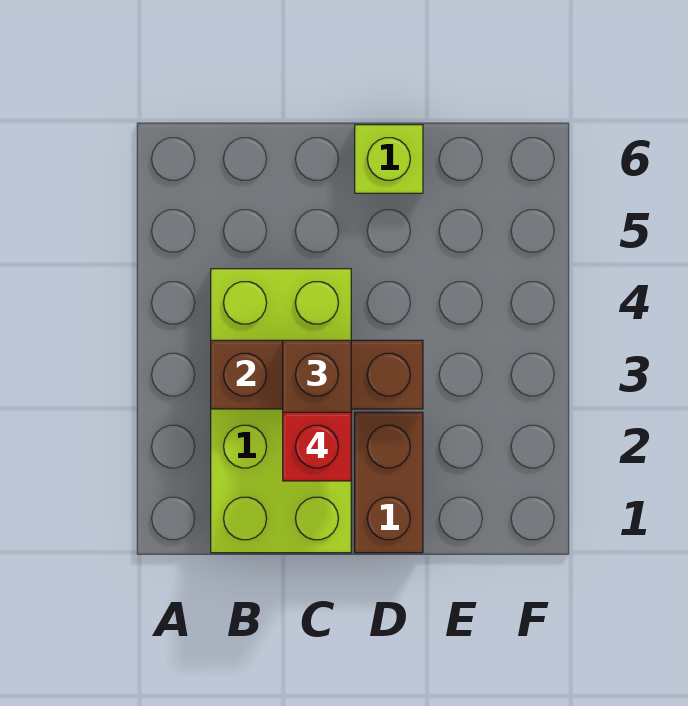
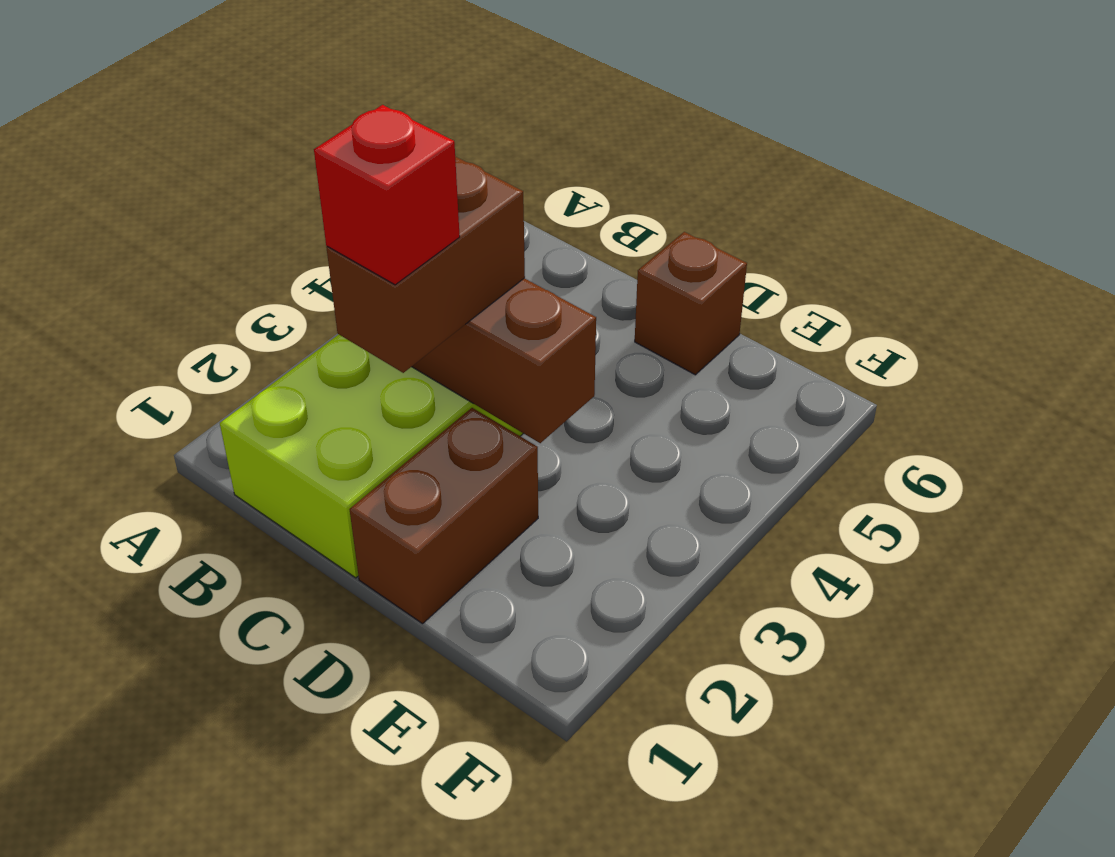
lime brick D6 level 1 -> brown brick D6 level 1

